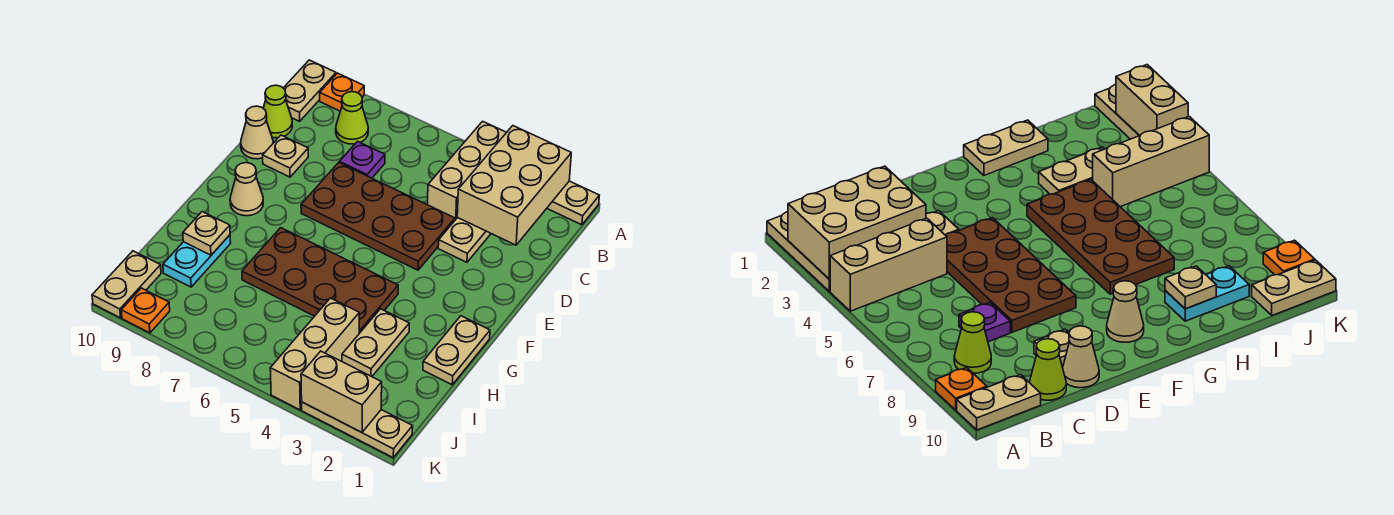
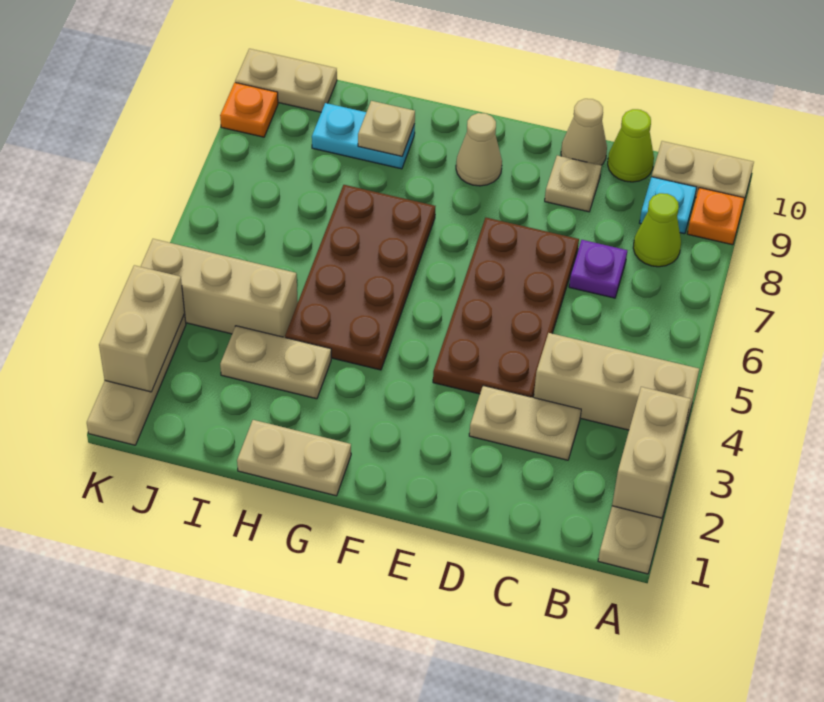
tan brick A2:C3 level 2 -> tan brick A2:A3 level 2
none -> cyan plate B9 level 1

